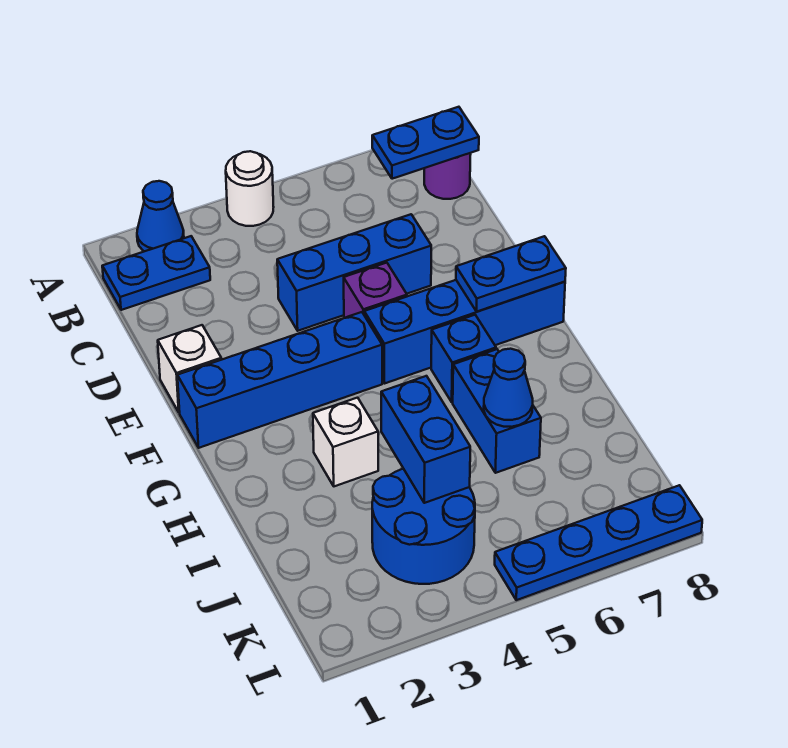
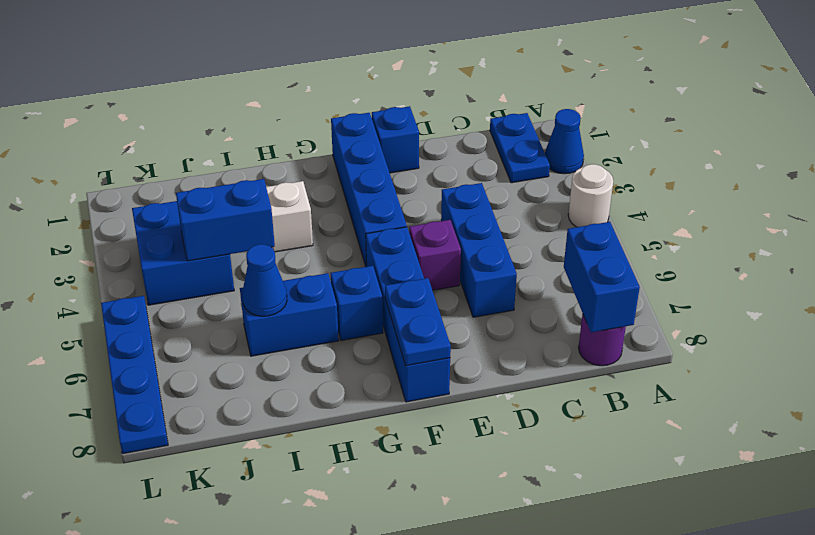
blue plate B7:B8 level 2 -> blue brick B7:B8 level 2
white brick E1 level 1 -> blue brick E1 level 1
blue round brick J3:K4 level 1 -> blue brick J3:K4 level 1

